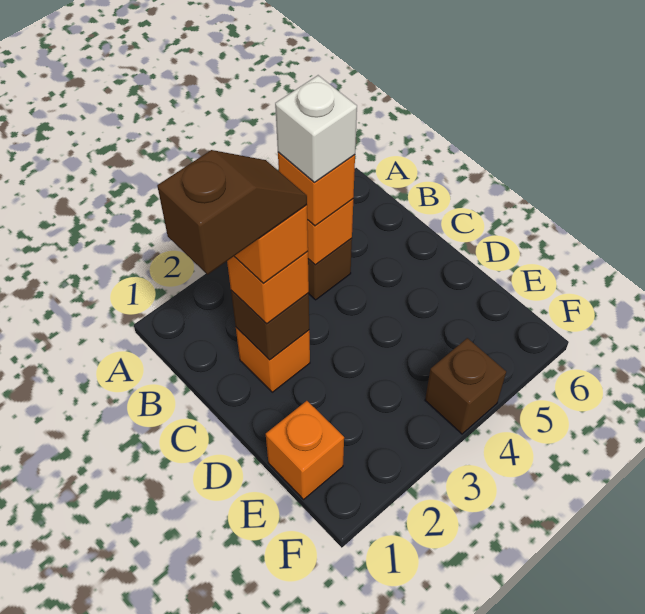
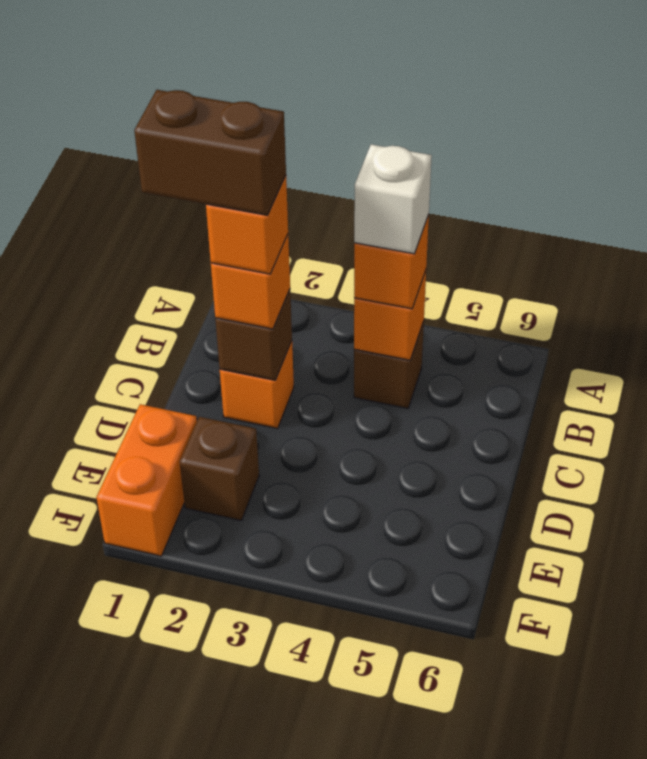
brown slope C1:C2 level 5 top 1 -> brown brick C1:C2 level 5
orange brick E1 level 1 -> orange brick E1:F1 level 1
brown brick F4 level 1 -> brown brick E2 level 1

